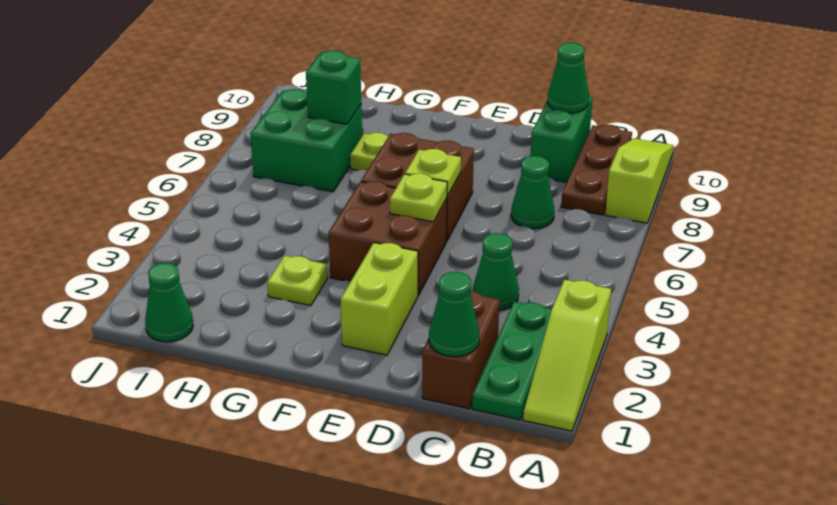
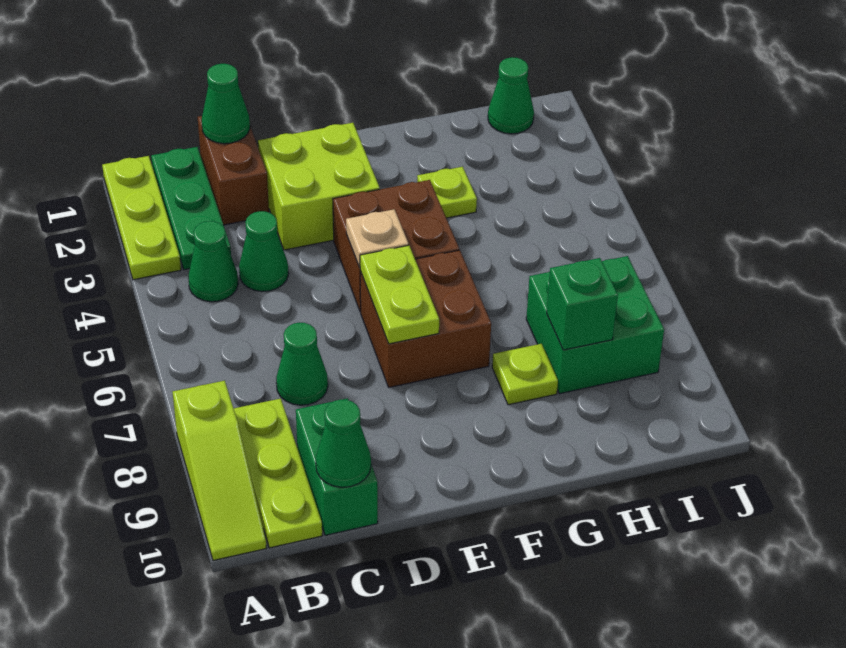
lime slope A1:A3 level 1 top 3 -> lime plate A1:A3 level 1
none -> green cone B4 level 1
brown plate B8:B10 level 1 -> lime plate B8:B10 level 1
lime brick E2:E3 level 1 -> lime brick D2:E3 level 1
lime plate E5 level 2 -> tan plate E5 level 2
lime plate E6 level 2 -> lime plate E6:E7 level 2

